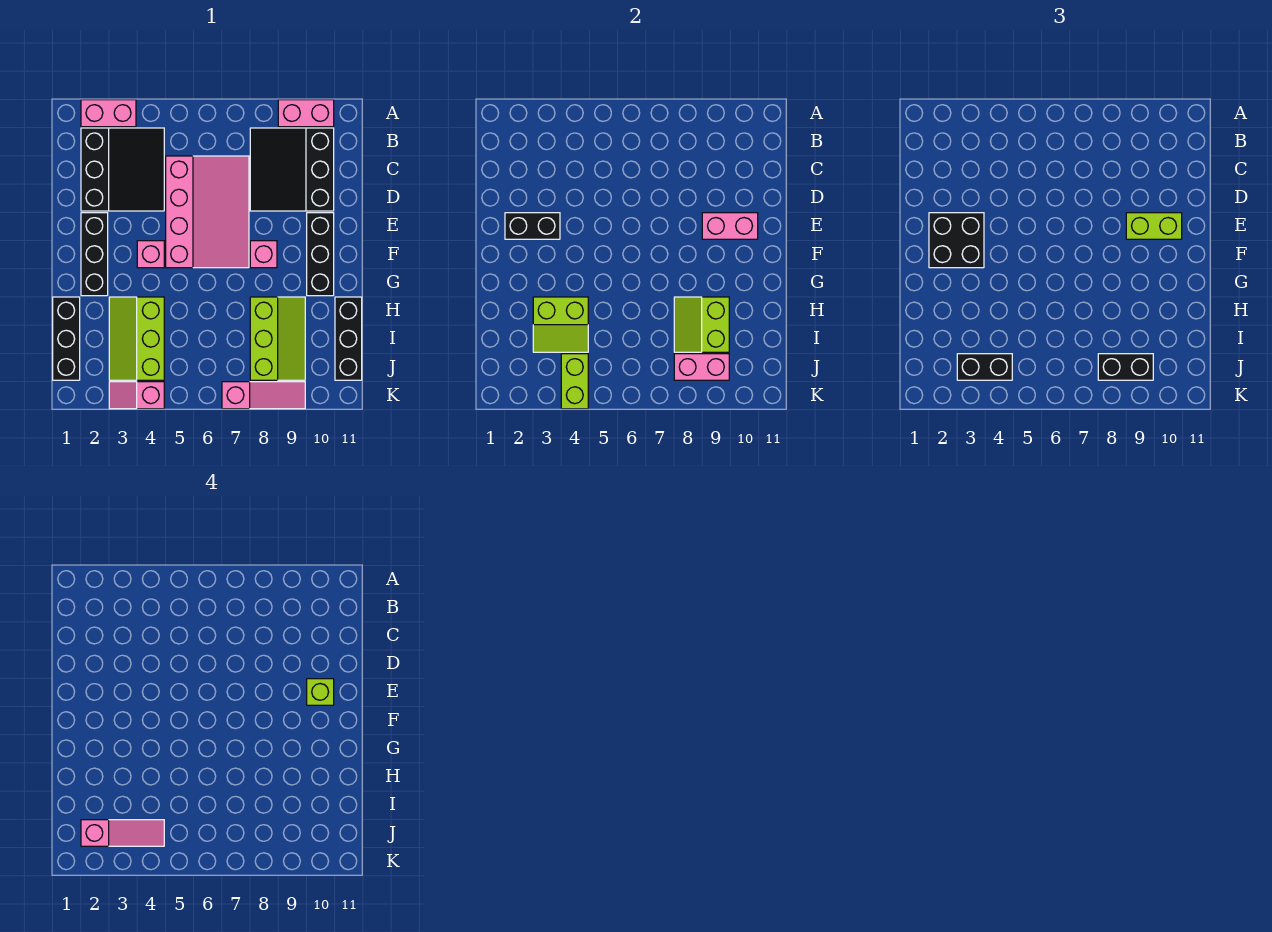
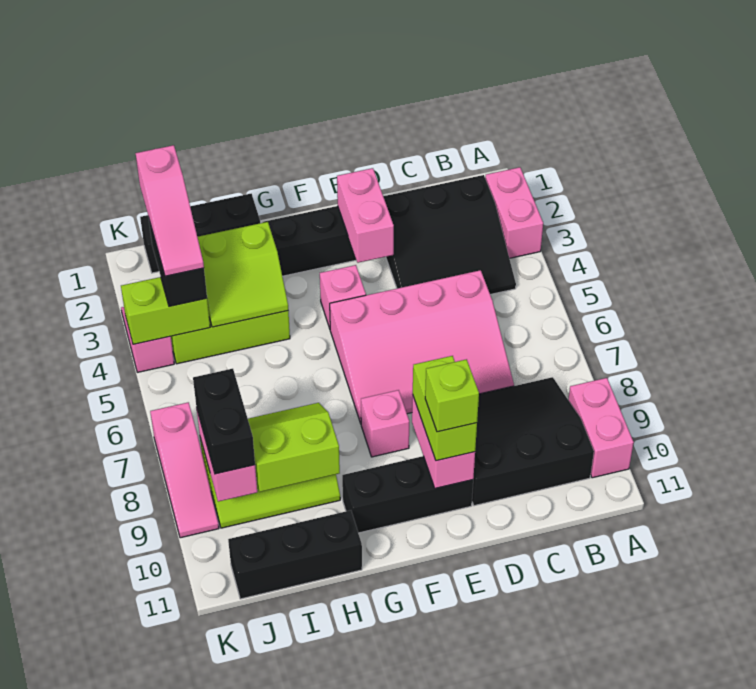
black brick E2:E3 level 2 -> pink brick E2:E3 level 2
black brick E2:F3 level 3 -> none
lime slope H3:I4 level 2 top H -> lime slope H3:I4 level 2 top 3

